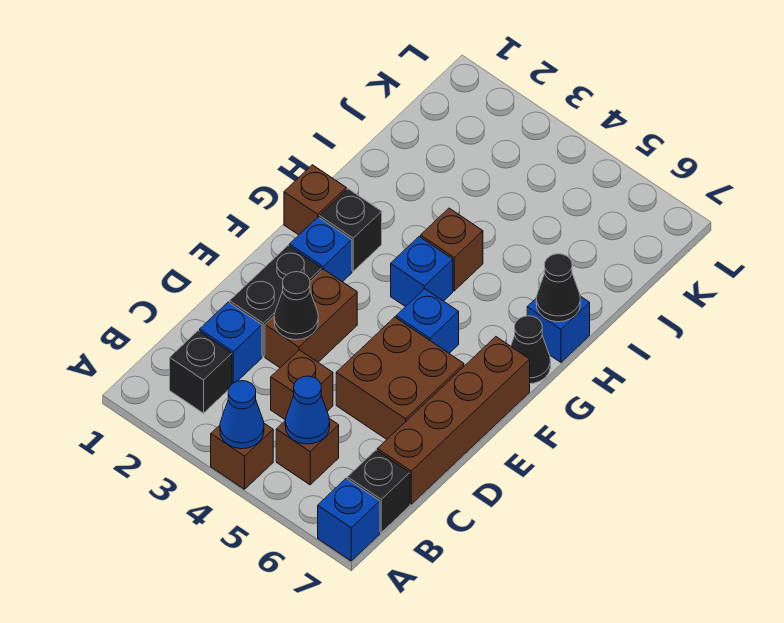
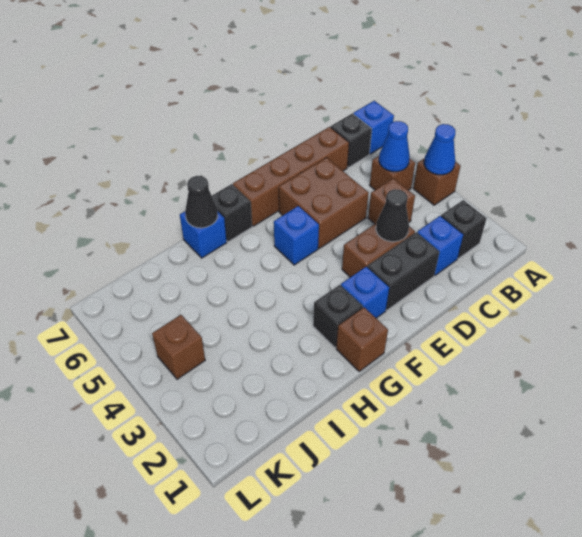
blue brick G4 level 1 -> none
black cone G7 level 1 -> black brick G7 level 1
brown brick H4 level 1 -> brown brick K4 level 1

